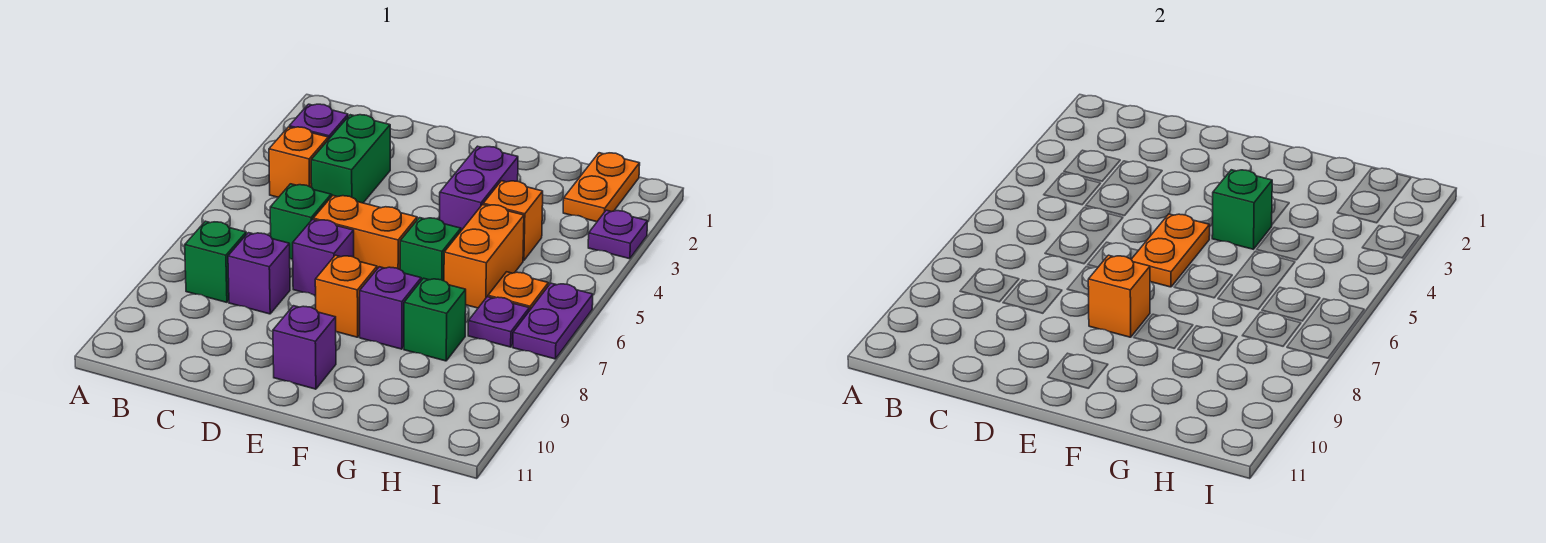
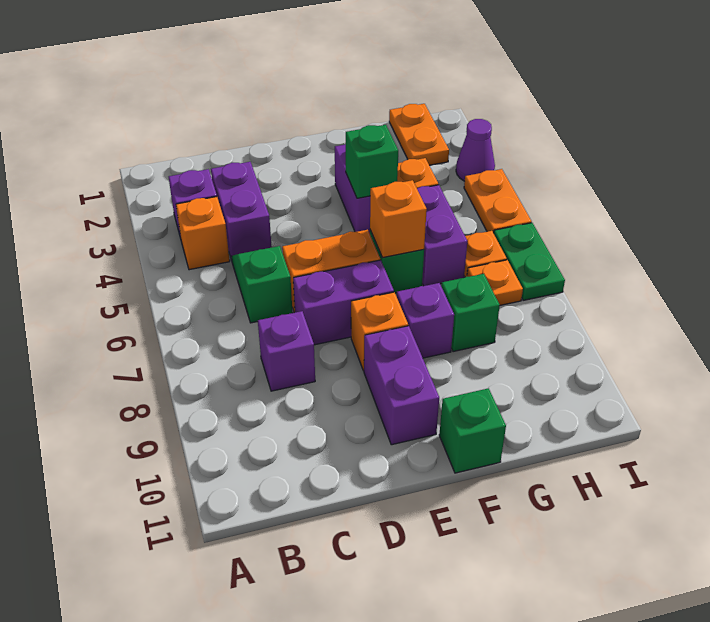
green brick B8 level 1 -> green brick F11 level 1
green brick C3:C4 level 1 -> purple brick C3:C4 level 1
purple brick D7 level 1 -> purple brick D7:E7 level 1
orange plate E5:E6 level 2 -> orange plate I4:I5 level 1
orange brick E8 level 2 -> orange brick F6 level 2
purple brick E10 level 1 -> purple brick E9:E10 level 1
orange brick G5:G6 level 1 -> purple brick G5:G6 level 1
purple plate H7 level 1 -> orange plate H7 level 1
purple plate I3 level 1 -> purple cone I3 level 1
purple plate I6:I7 level 1 -> green plate I6:I7 level 1

